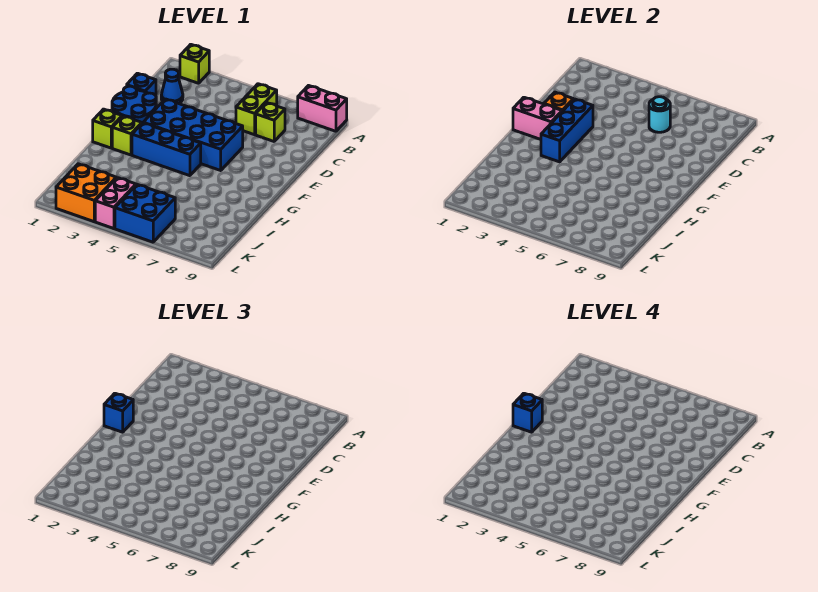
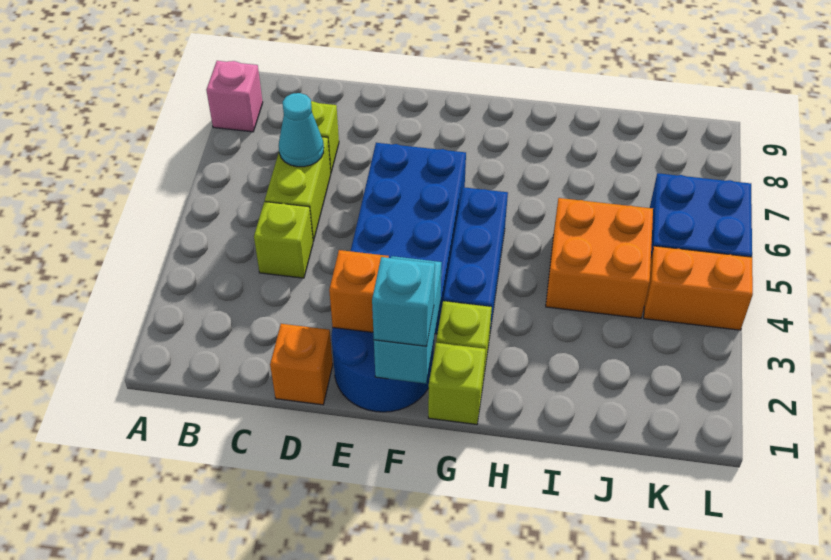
lime brick A2 level 1 -> lime brick C4 level 1
pink brick A8:A9 level 1 -> pink brick A8 level 1
lime brick B6:C6 level 1 -> lime brick C5:C6 level 1
blue cone C2 level 1 -> none
cyan round brick C6 level 2 -> cyan cone C6 level 2
blue brick D1 level 1 -> orange brick D1 level 1
blue brick E3:G3 level 2 -> none
pink brick F1:F2 level 2 -> cyan brick F1:F2 level 2
blue brick F1 level 3 -> cyan brick F1 level 3
blue brick F1 level 4 -> none
orange brick K2:L3 level 1 -> orange brick I4:J5 level 1
pink brick K4:L4 level 1 -> orange brick K4:L4 level 1

